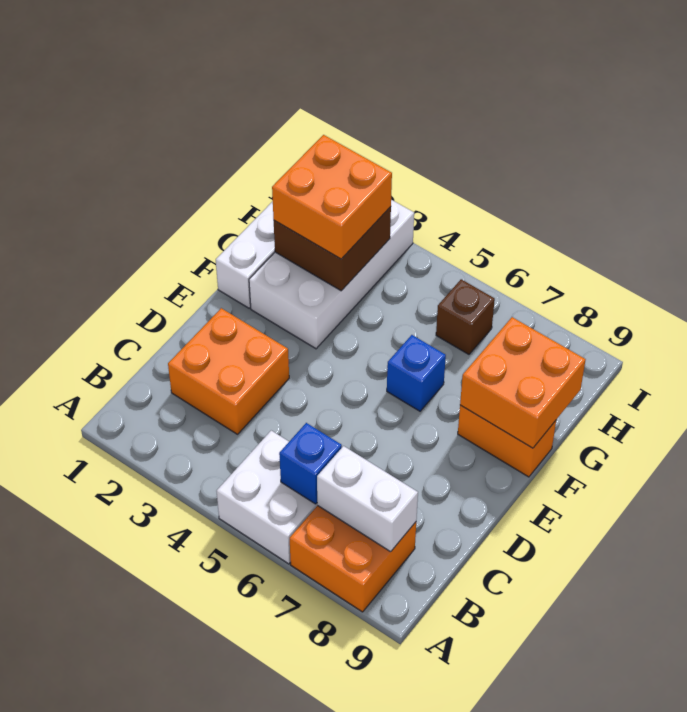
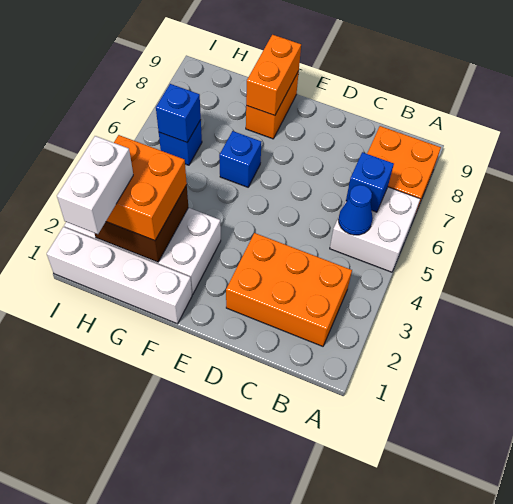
none -> blue cone B5 level 2
white brick B7:B8 level 2 -> white brick H1:H2 level 4
orange brick C2:D3 level 1 -> orange brick B2:D3 level 1
orange brick F8:G9 level 2 -> orange brick F8:F9 level 2
brown brick H6 level 1 -> blue brick H6 level 1
none -> blue brick H6 level 2

